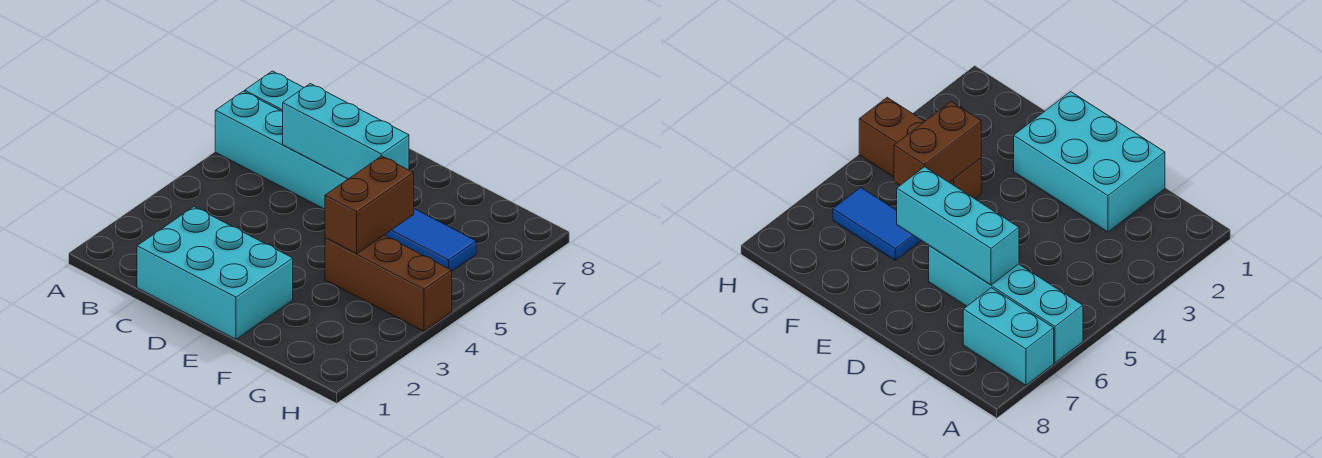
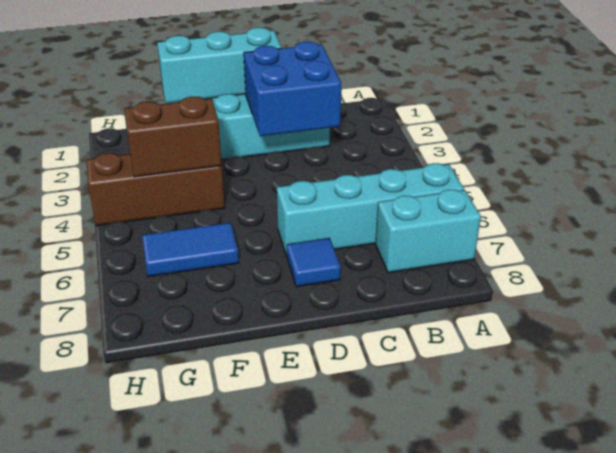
none -> blue brick C2:D3 level 2
cyan brick C6:E6 level 2 -> cyan brick D1:F1 level 2
none -> blue tile D7 level 1
brown brick F4:F5 level 2 -> brown brick F4:G4 level 2

